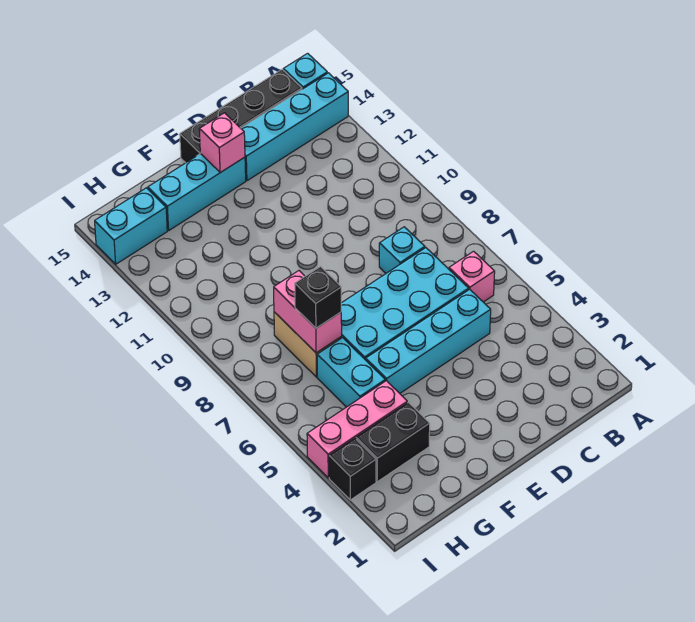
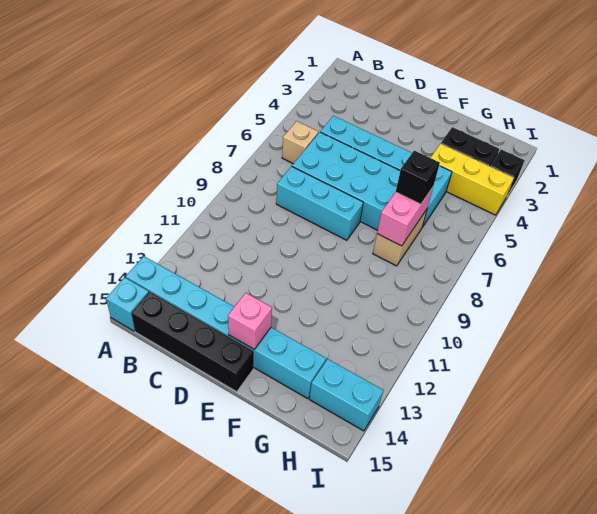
pink brick B6 level 1 -> tan brick B6 level 1
cyan brick C8 level 1 -> cyan brick C8:E8 level 1
pink brick G4:I4 level 1 -> yellow brick G4:I4 level 1

